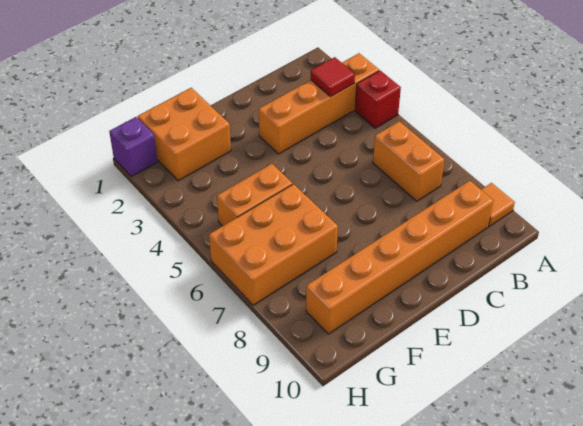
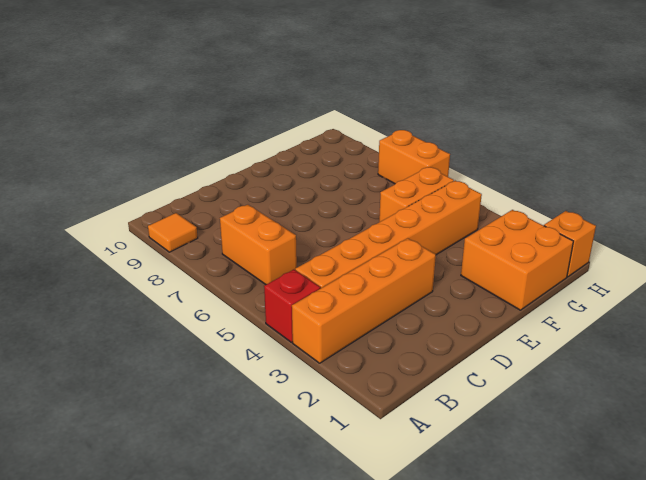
red tile B3 level 2 -> none
orange brick B9:G9 level 1 -> orange brick B4:G4 level 1
orange brick F6:H7 level 1 -> orange brick H6:H7 level 1
purple brick H1 level 1 -> orange brick H1 level 1

